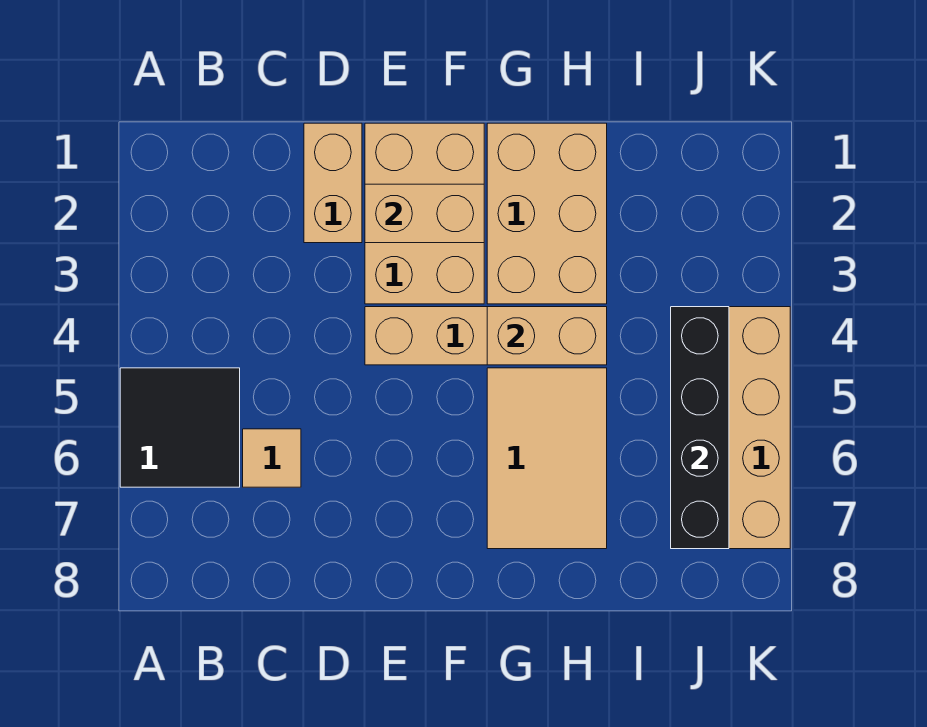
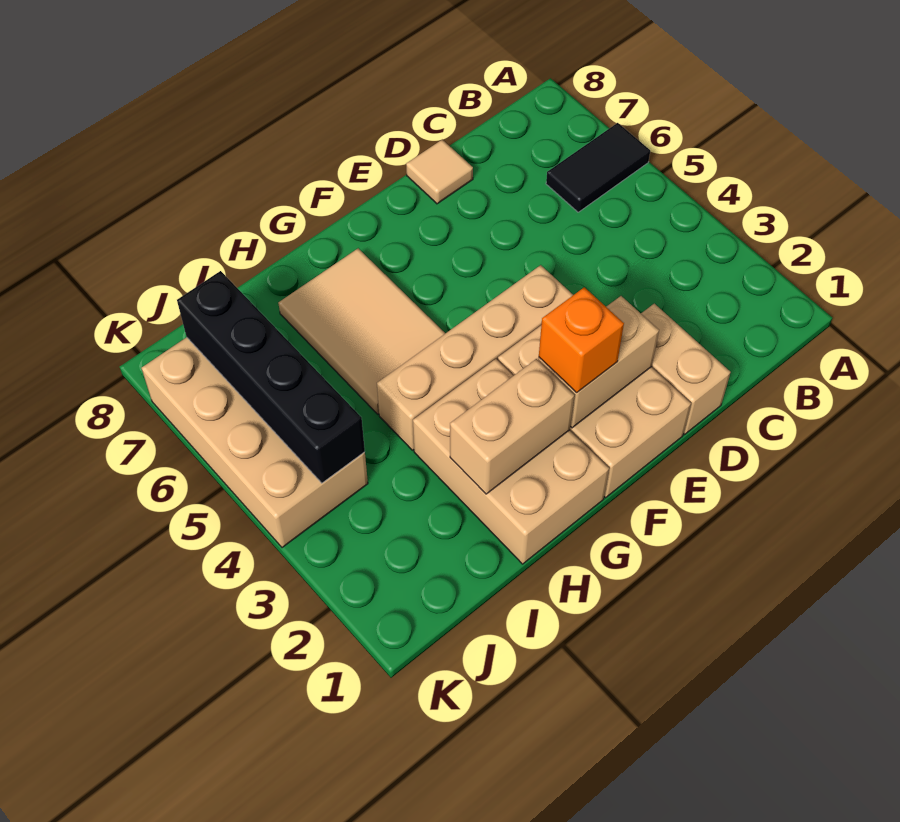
black tile A5:B6 level 1 -> black tile A6:B6 level 1
tan tile C6 level 1 -> tan tile D8 level 1
none -> orange brick F2 level 3
tan brick G4:H4 level 2 -> tan brick G2:H2 level 2

